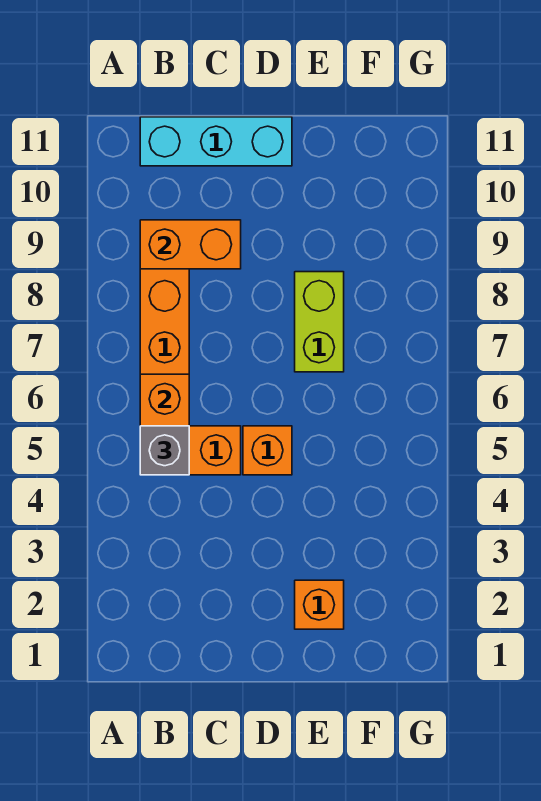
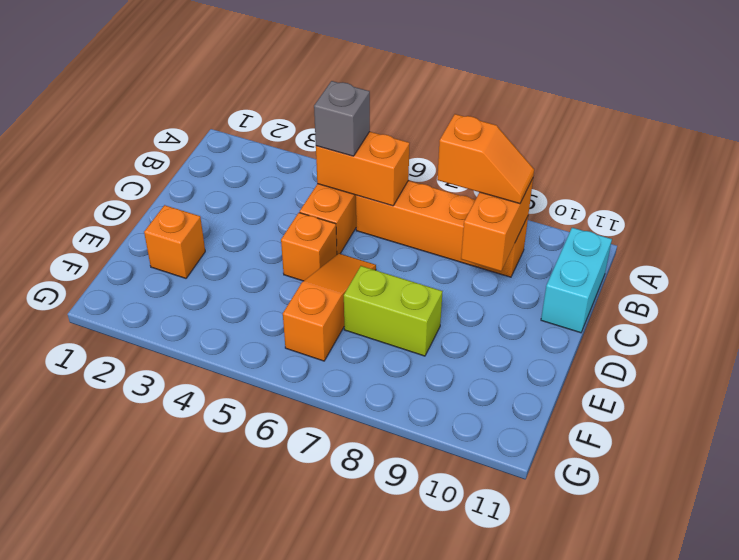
none -> orange slope B8:B9 level 3 top 8
cyan brick B11:D11 level 1 -> cyan brick B11:C11 level 1
none -> orange slope D6:F6 level 1 top F

